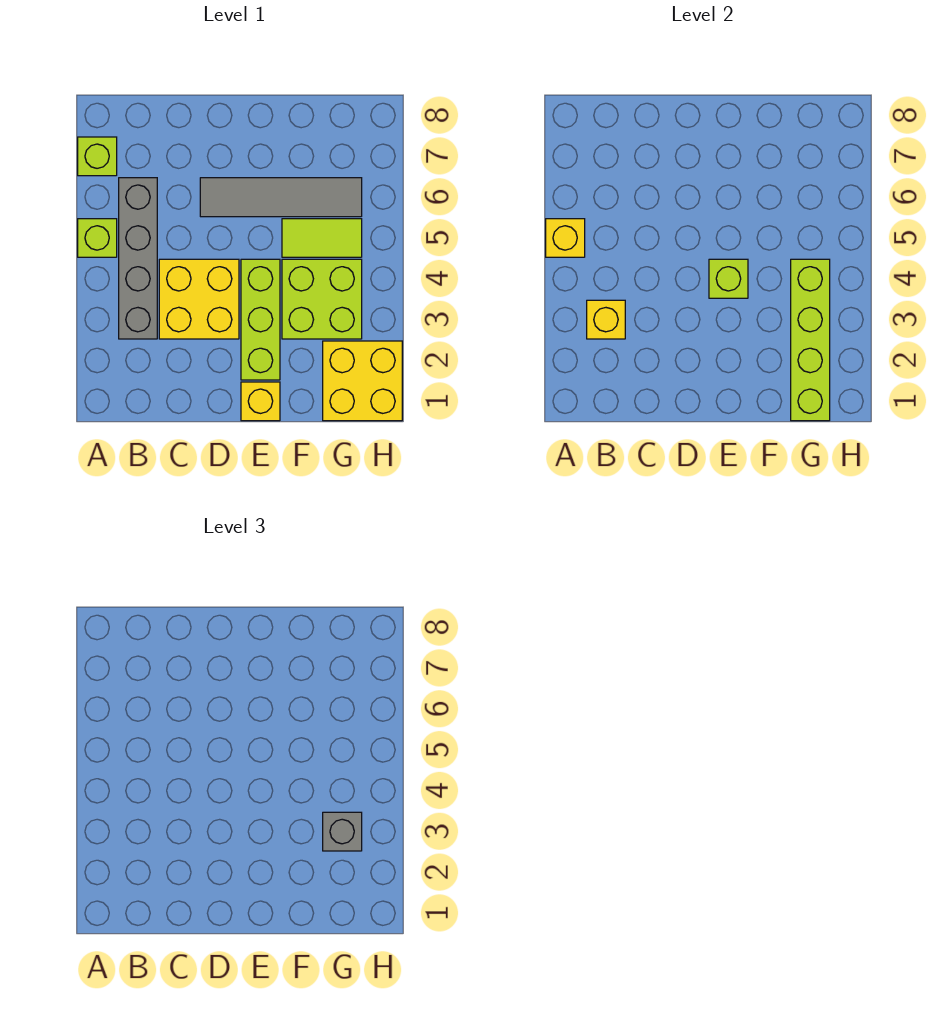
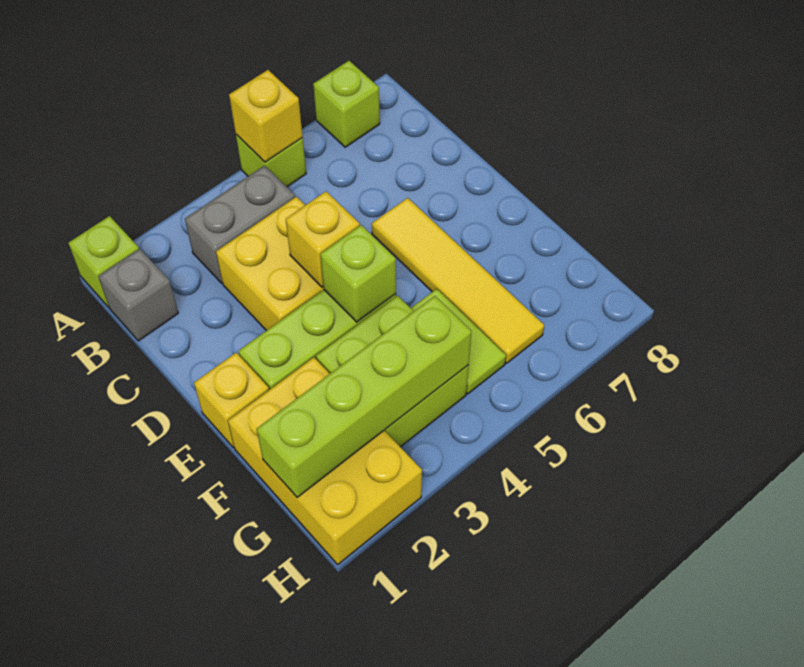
none -> lime brick A1 level 1
grey brick B3:B6 level 1 -> grey brick B3:B4 level 1
yellow brick B3 level 2 -> yellow brick D4 level 2
grey tile D6:G6 level 1 -> yellow tile D6:G6 level 1
yellow brick G1:H2 level 1 -> yellow brick F1:H2 level 1
grey brick G3 level 3 -> grey brick B1 level 1

